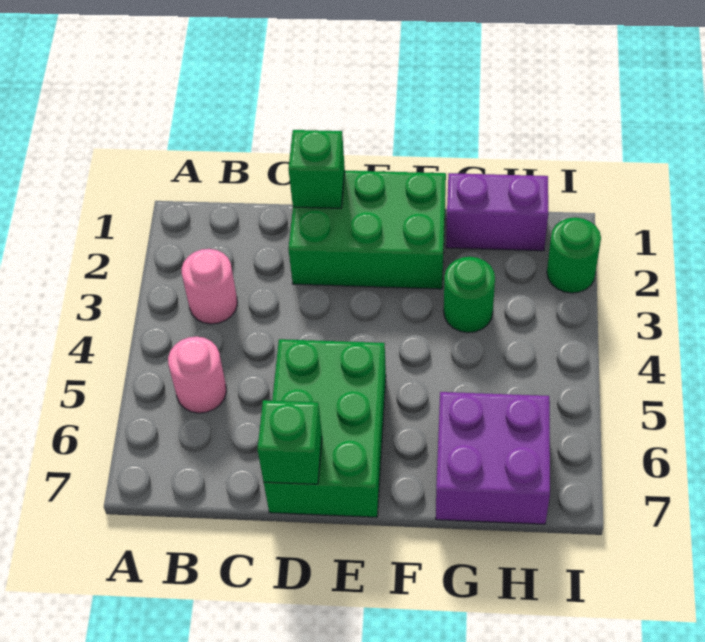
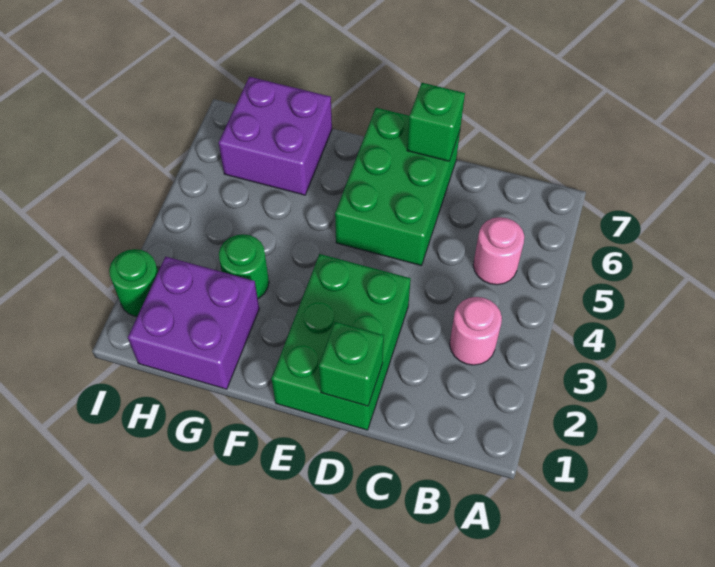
green brick D1:F2 level 1 -> green brick D1:E3 level 1
purple brick G1:H1 level 1 -> purple brick G1:H2 level 1

